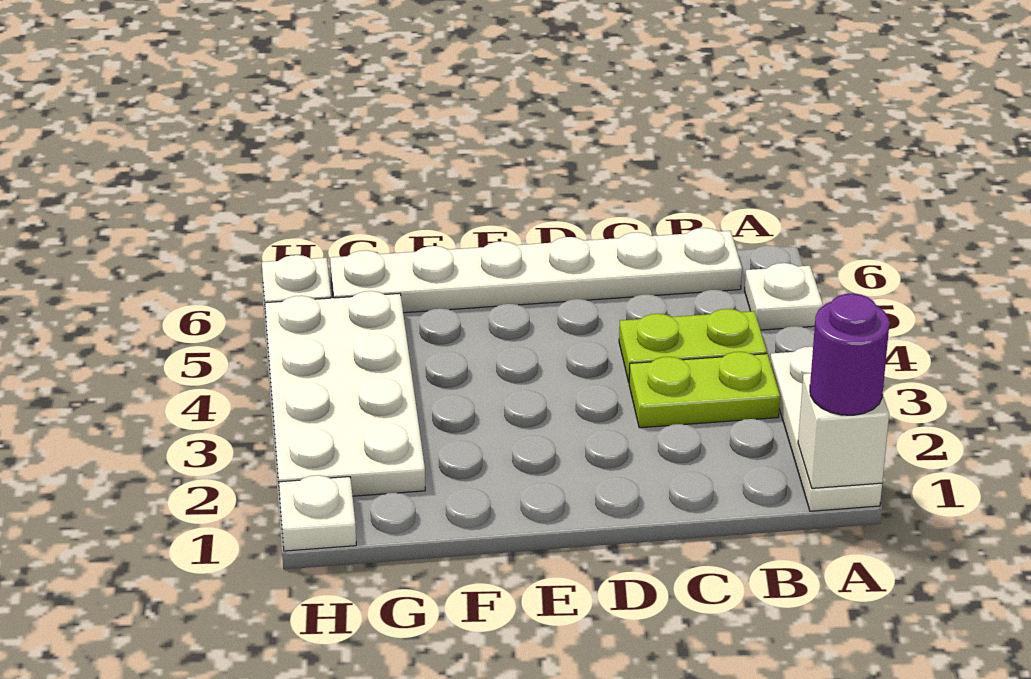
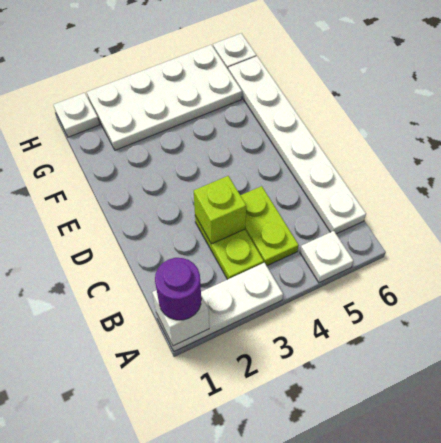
none -> lime brick C3 level 2

